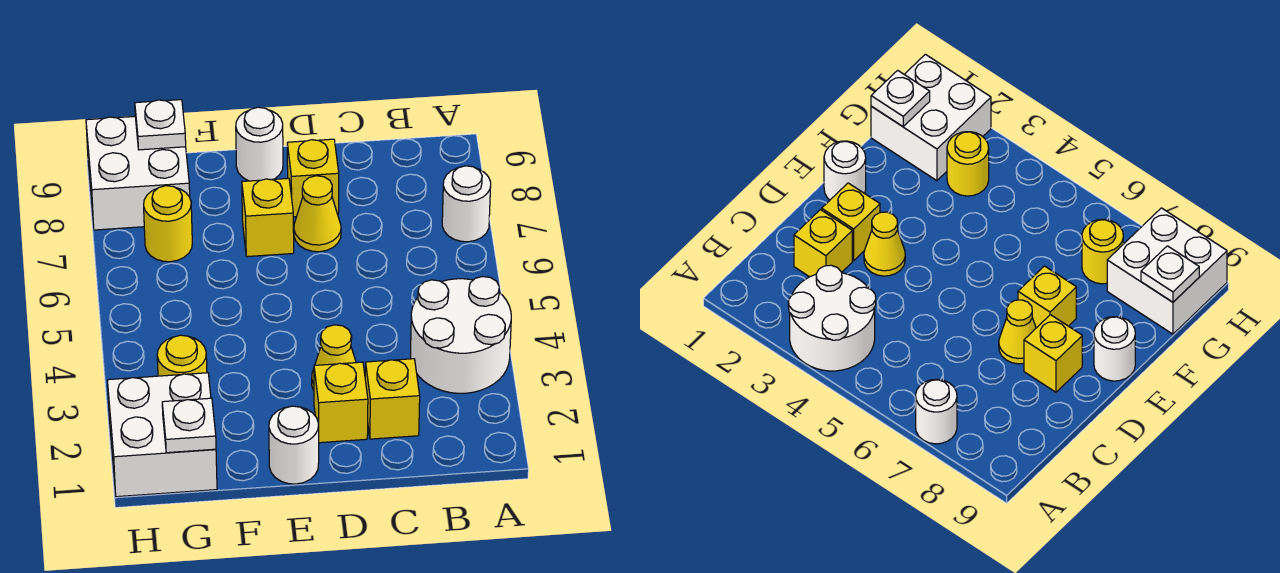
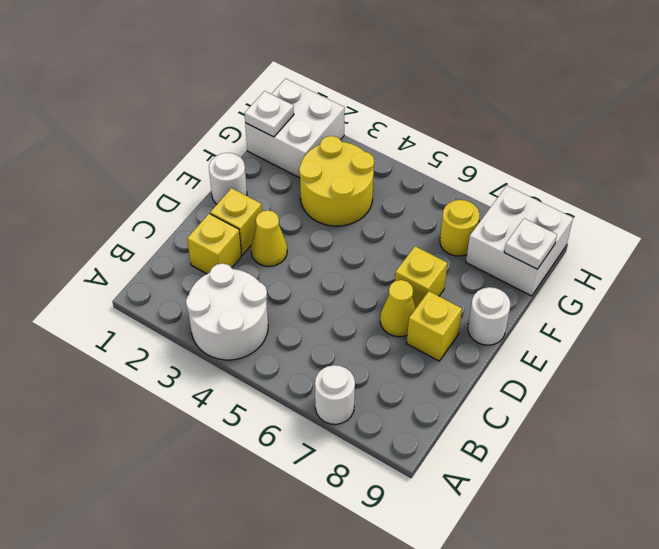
yellow round brick G3 level 1 -> yellow round brick F3:G4 level 1

